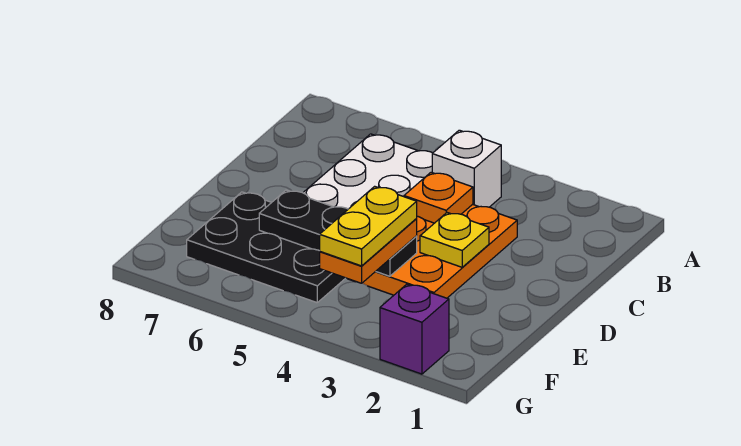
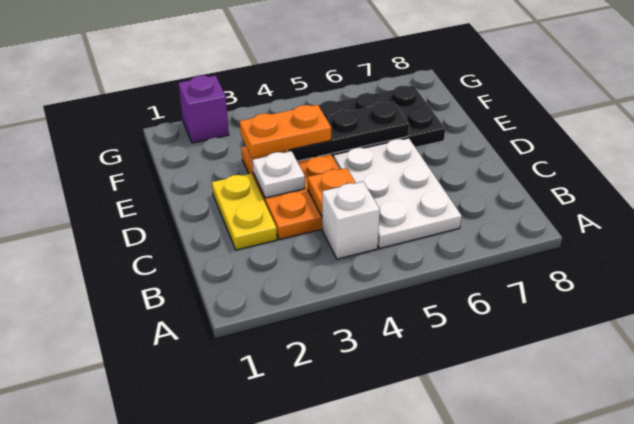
yellow plate D3 level 2 -> white plate D3 level 2
orange plate E4:F4 level 3 -> orange plate E3:E4 level 3
yellow plate E4:F4 level 4 -> yellow plate C2:D2 level 1

